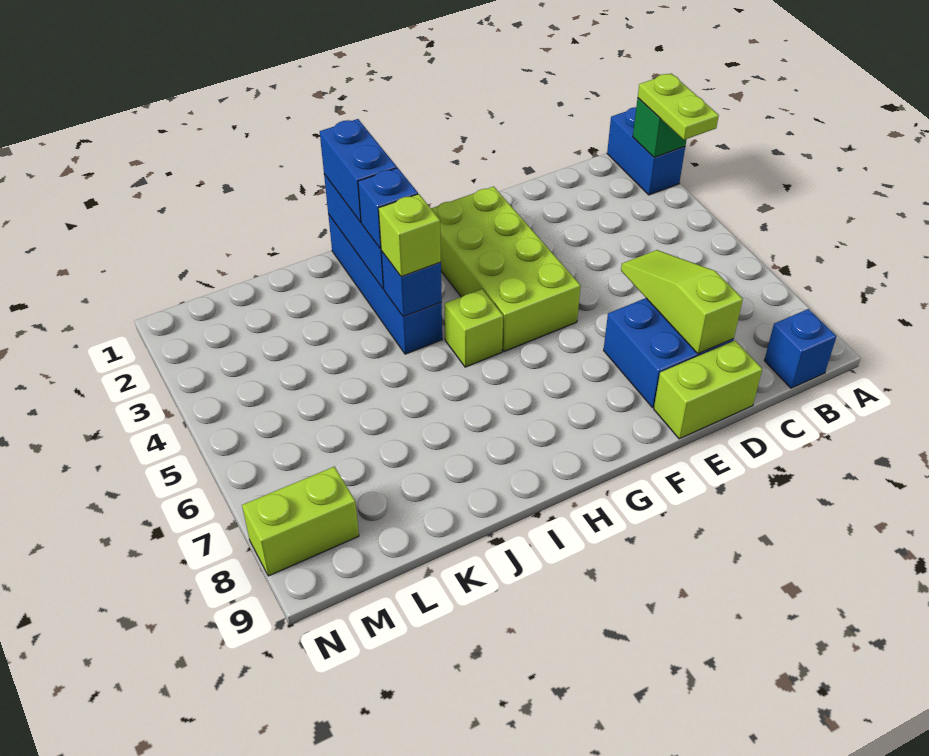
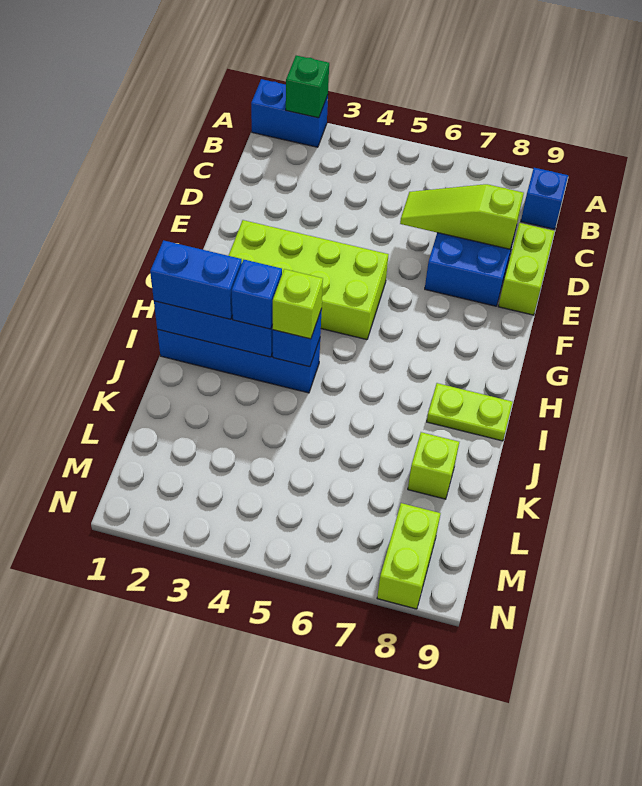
lime plate A2:A3 level 3 -> lime plate I8:I9 level 1
lime brick H5 level 1 -> lime brick K8 level 1

